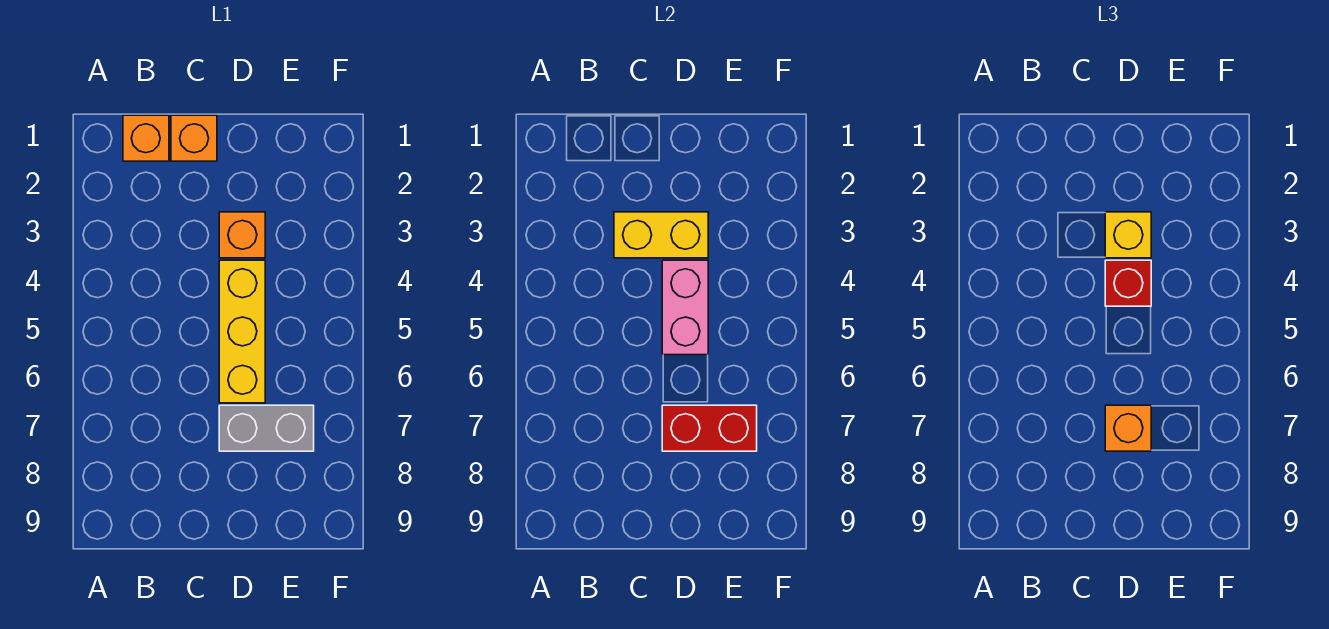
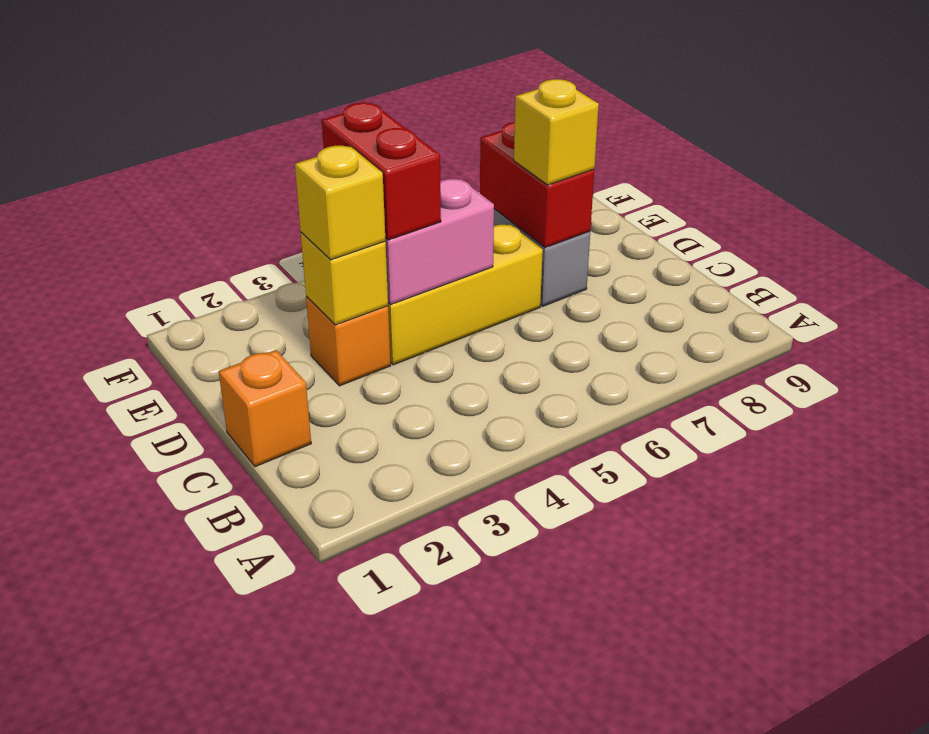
orange brick B1 level 1 -> none
yellow brick C3:D3 level 2 -> yellow brick D3 level 2
red brick D4 level 3 -> red brick D4:E4 level 3
orange brick D7 level 3 -> yellow brick D7 level 3

